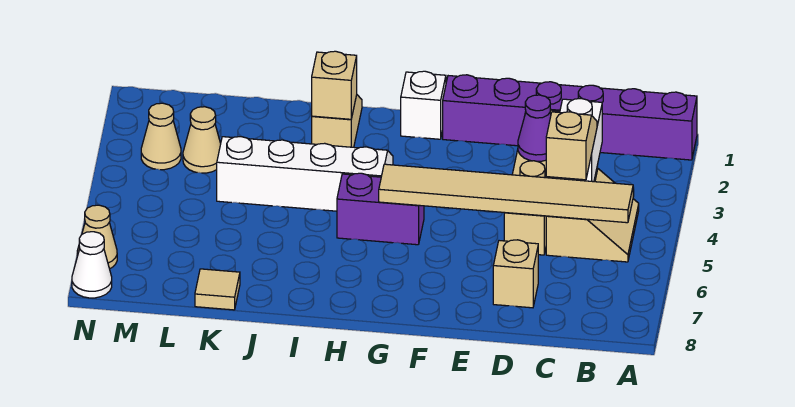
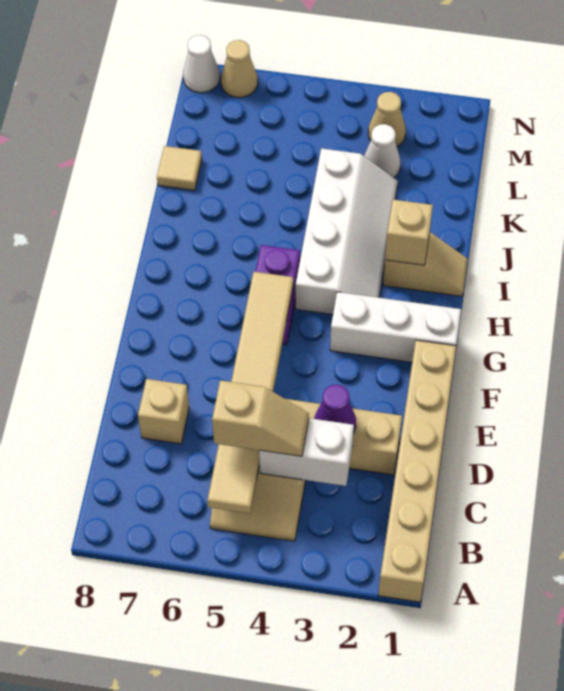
purple brick A1:F1 level 1 -> tan brick A1:F1 level 1
white brick G1 level 1 -> white brick G1:G3 level 1
tan cone L3 level 1 -> white cone L3 level 1

